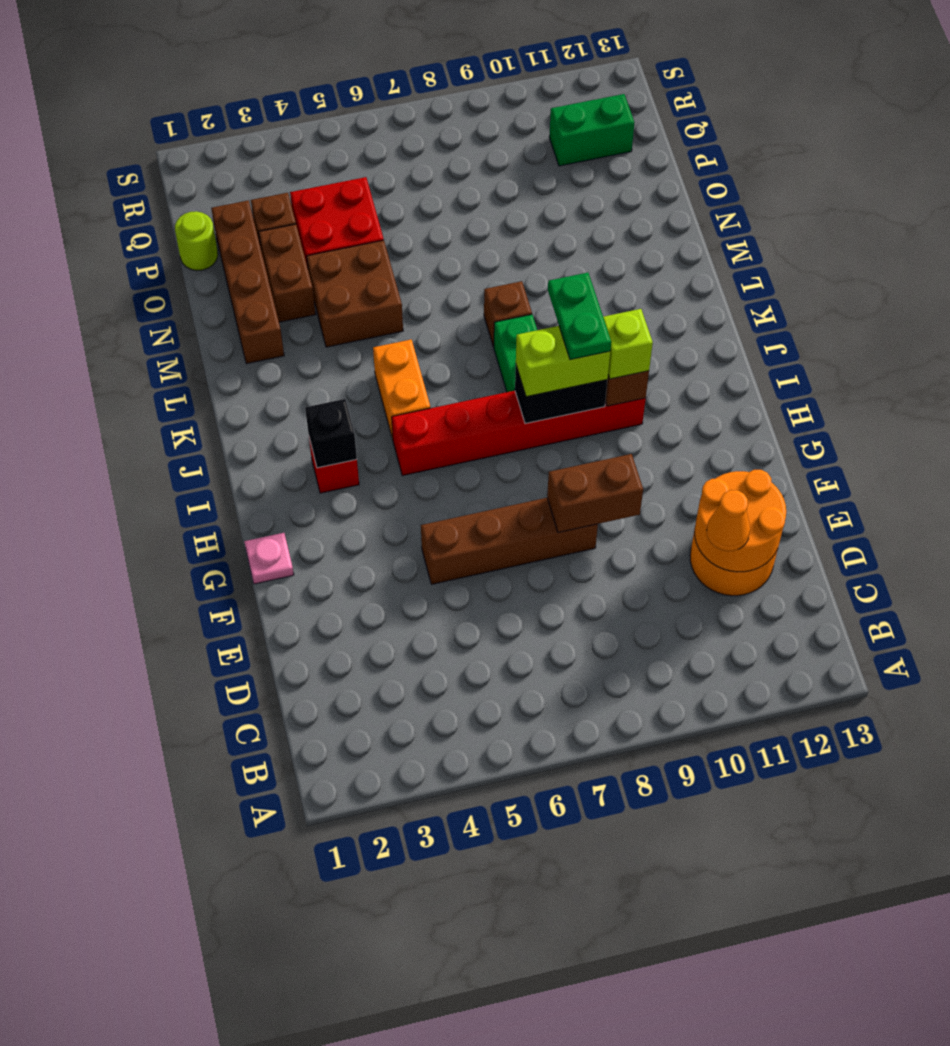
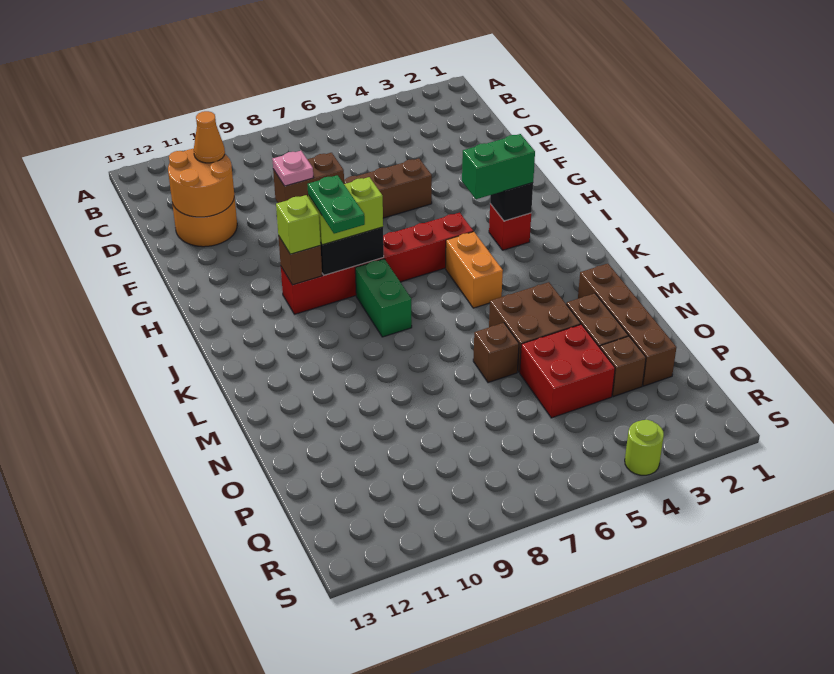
pink plate G1 level 1 -> pink plate F9 level 3
brown brick L8 level 1 -> brown brick N6 level 1
lime round brick P1 level 1 -> lime round brick S4 level 1
green brick Q11:Q12 level 1 -> green brick I3:I4 level 3

